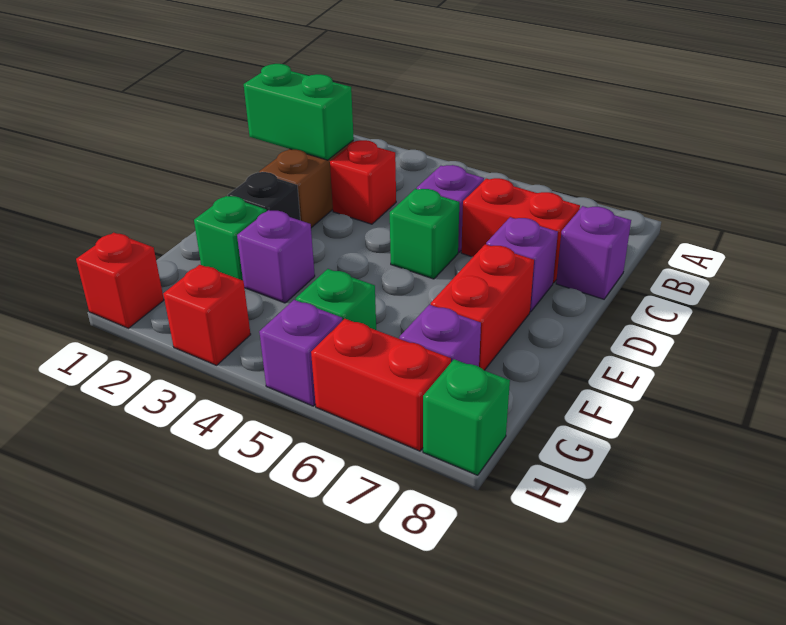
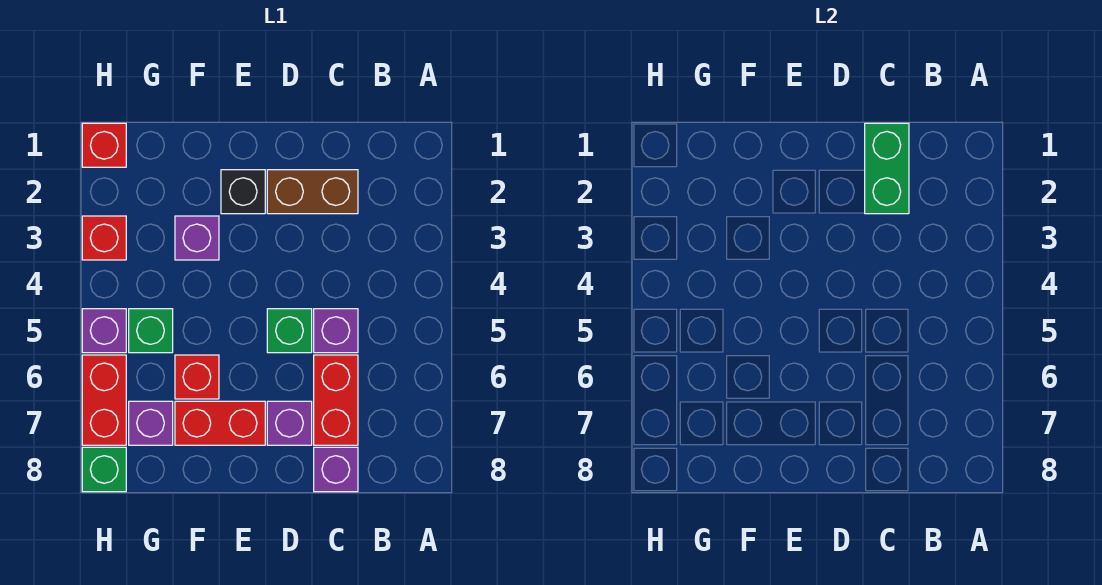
red brick C3 level 1 -> red brick F6 level 1
green brick F2 level 1 -> none

